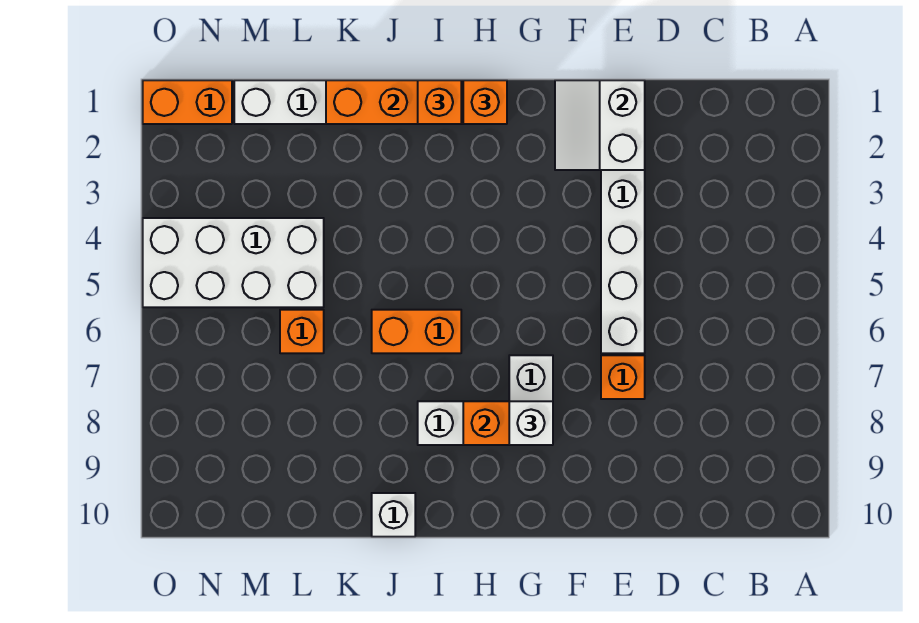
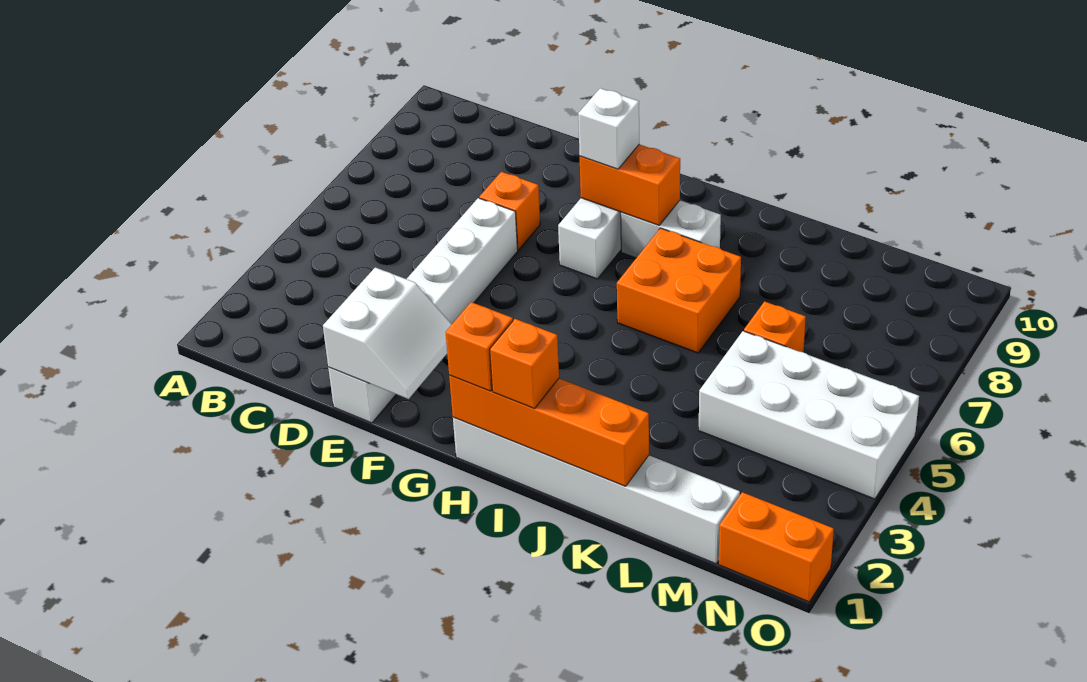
orange brick I6:J6 level 1 -> orange brick I6:J7 level 1
white brick J10 level 1 -> none

